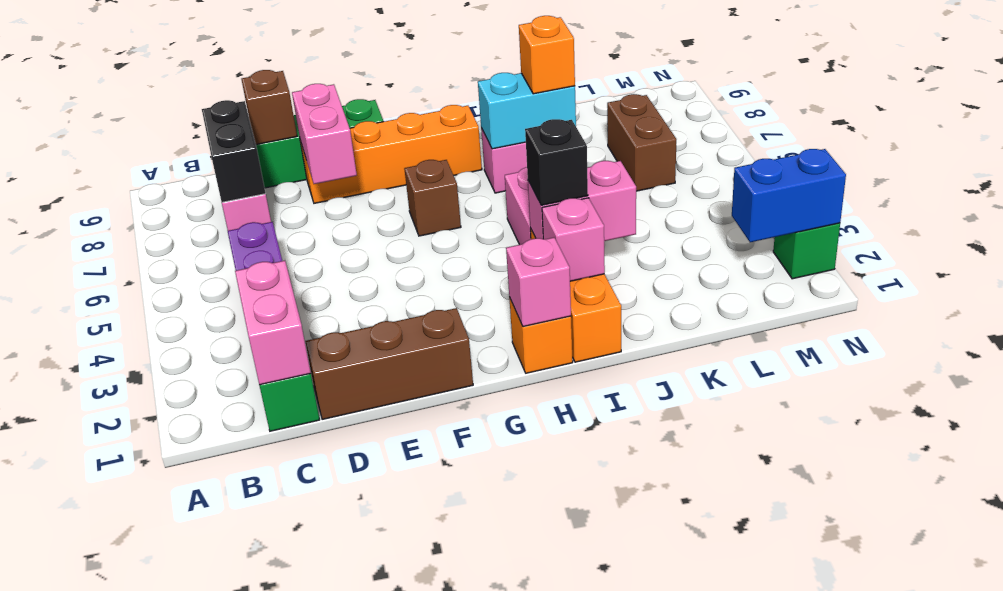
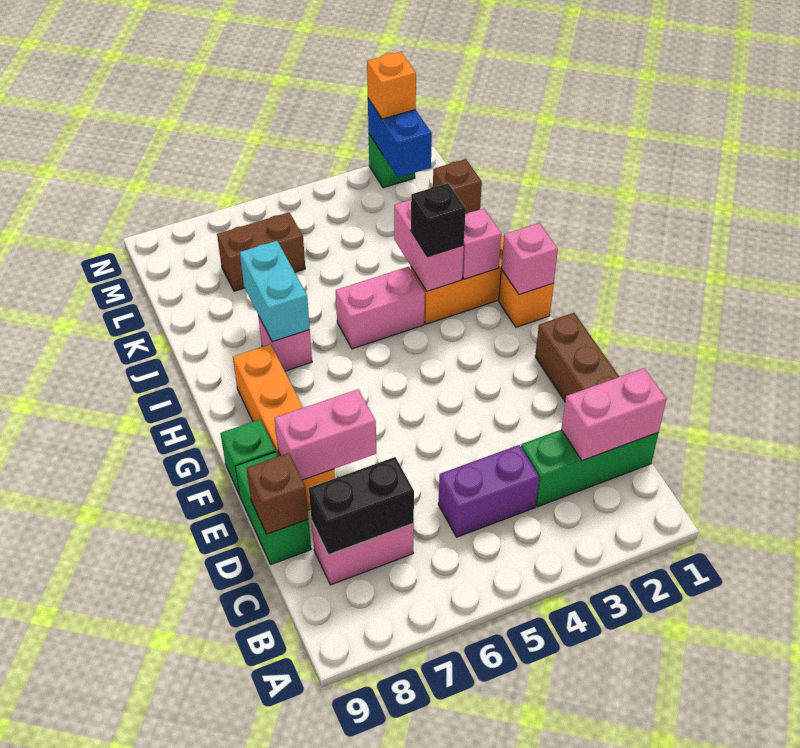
brown brick G6 level 1 -> brown brick L1 level 1
orange brick J7 level 3 -> orange brick N2 level 3

